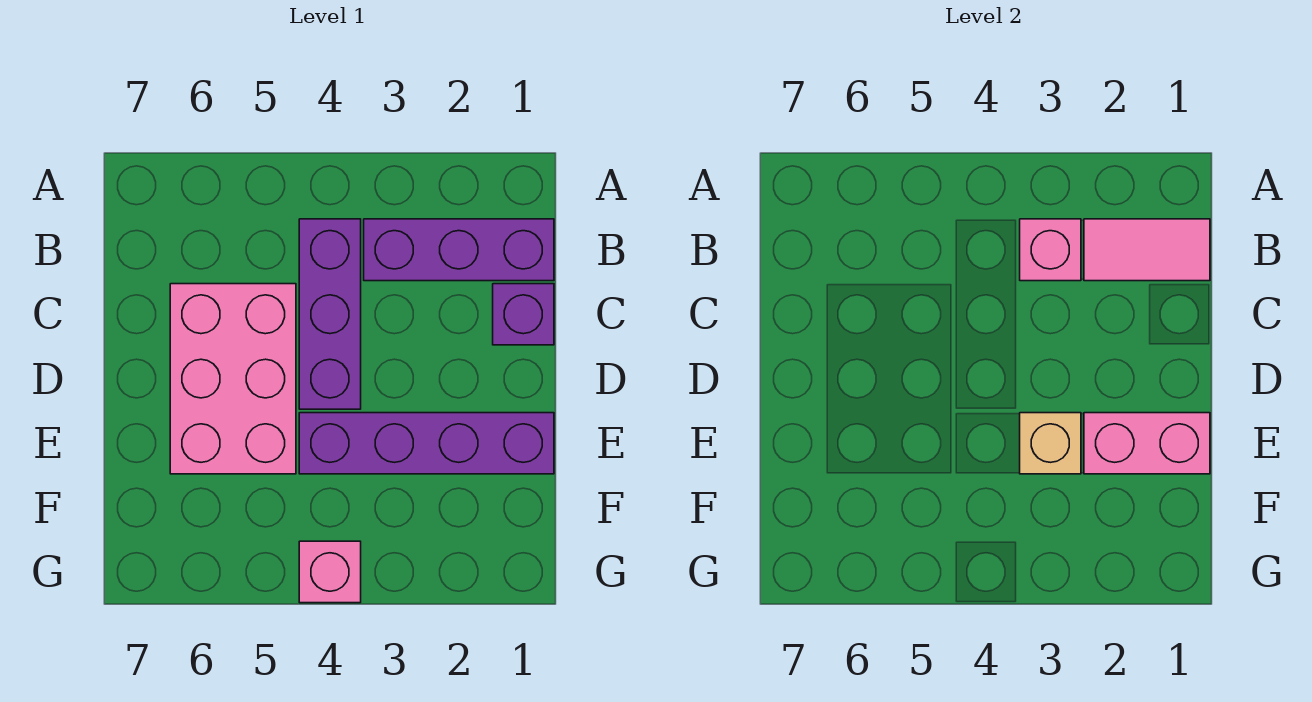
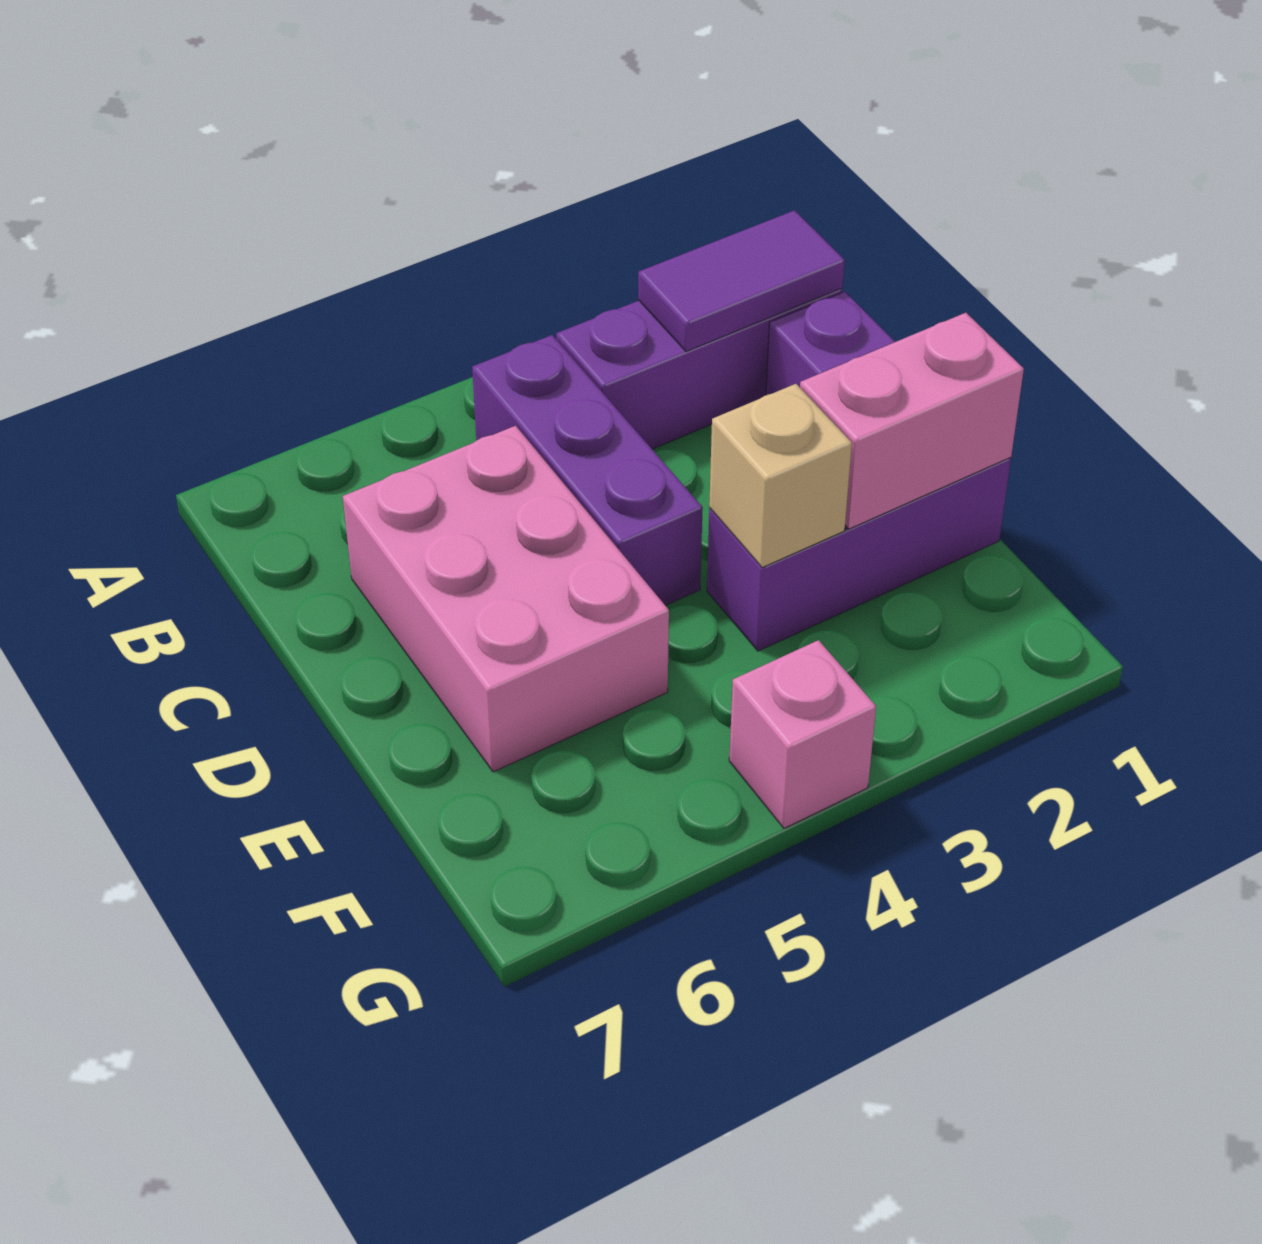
pink tile B1:B2 level 2 -> purple tile B1:B2 level 2
pink brick B3 level 2 -> none
purple brick E1:E4 level 1 -> purple brick E1:E3 level 1

